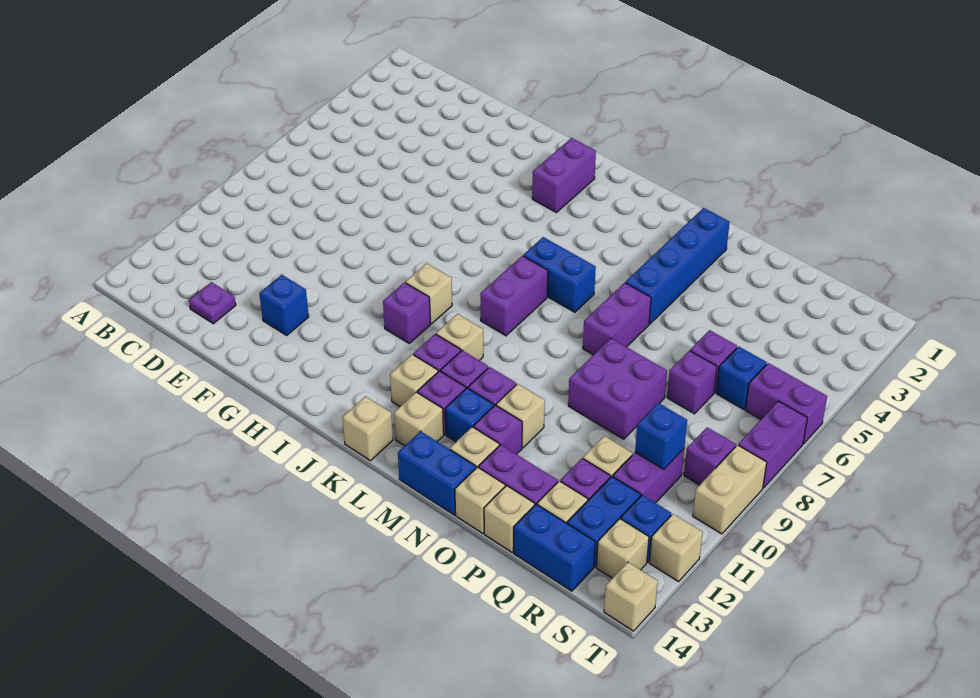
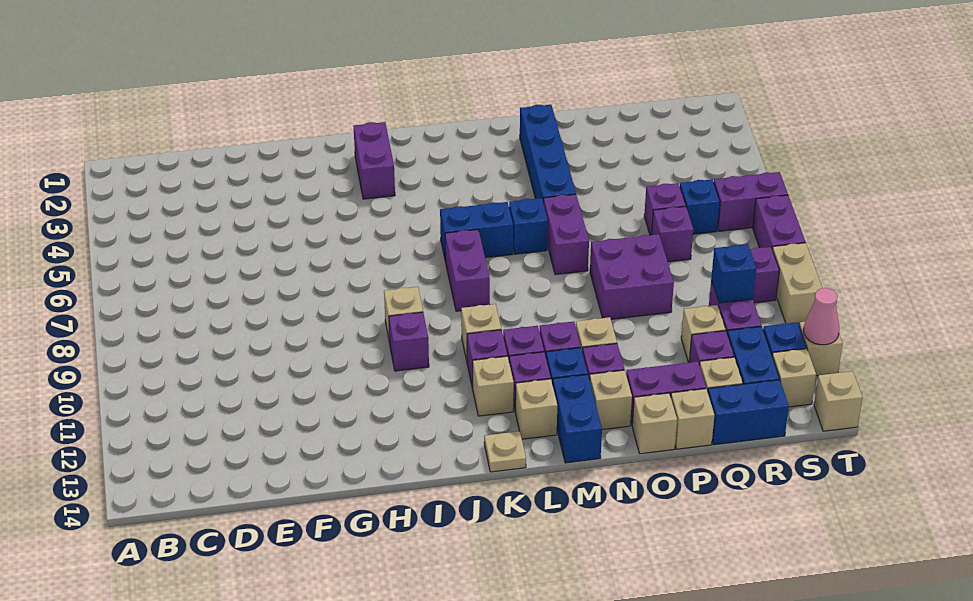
purple plate D13 level 1 -> none
blue brick F12 level 1 -> blue brick M6 level 1
tan brick K14 level 1 -> tan plate K14 level 1
blue brick M14:N14 level 1 -> blue brick M13:M14 level 1
none -> pink cone T12 level 2

